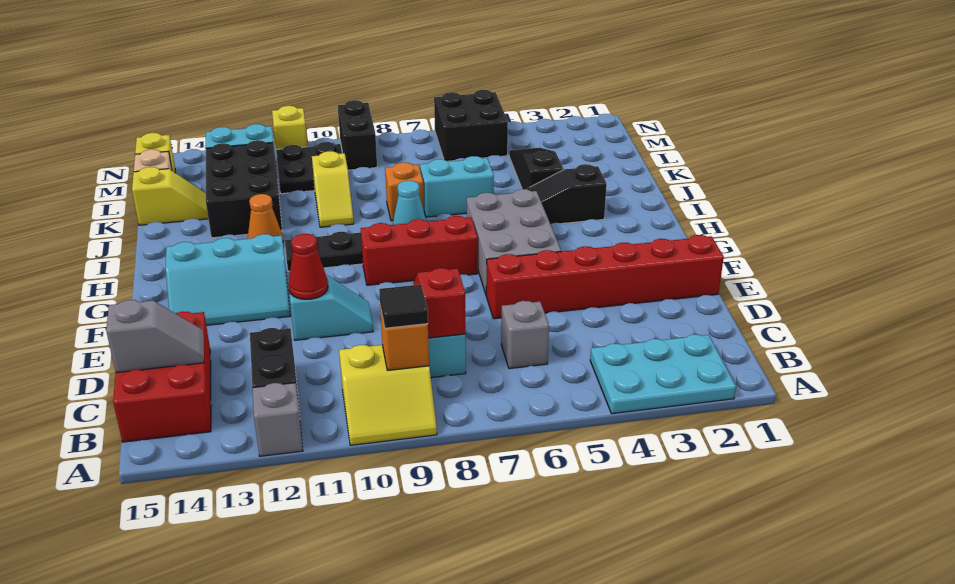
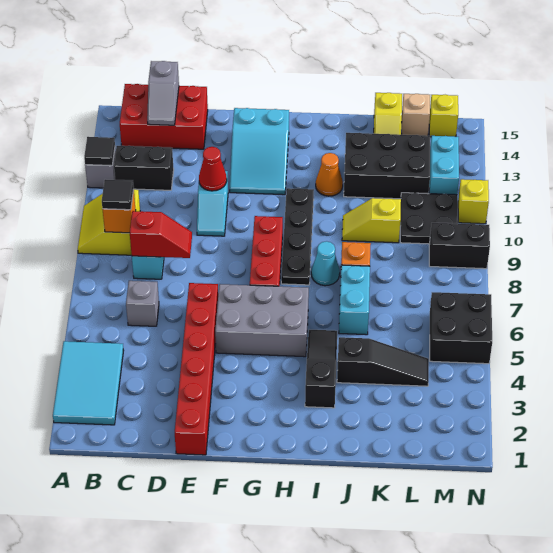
cyan plate A2:B4 level 1 -> cyan tile A2:B4 level 1
none -> black tile A12 level 2
cyan slope F12:G14 level 1 top G -> cyan slope F12:G14 level 1 top 14

